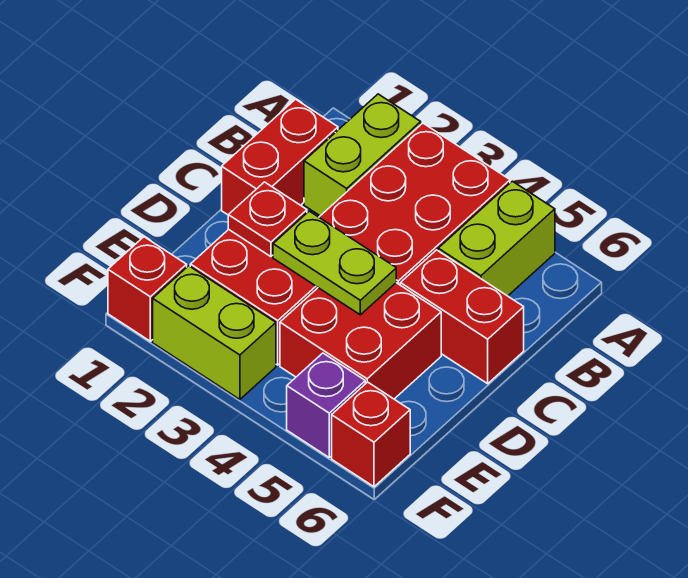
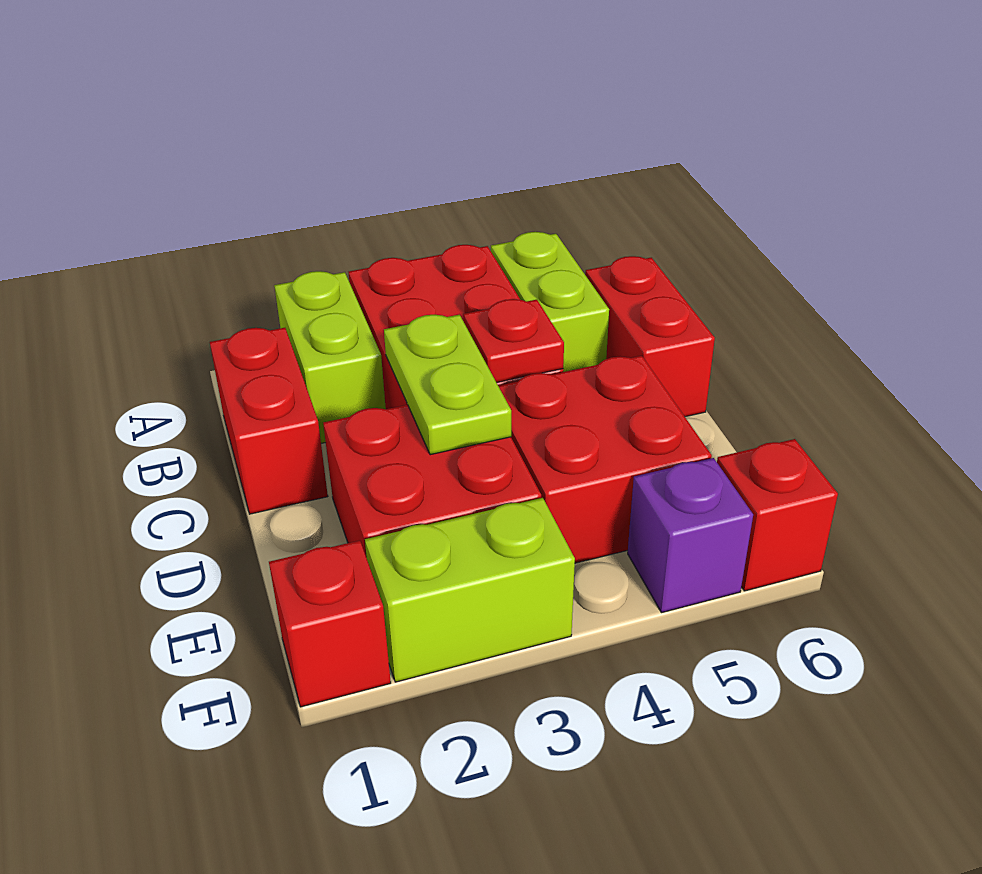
red brick C5:C6 level 1 -> red brick B6:C6 level 1
red plate D2 level 2 -> red plate C4 level 2
lime plate D3:D4 level 2 -> lime plate C3:D3 level 2

